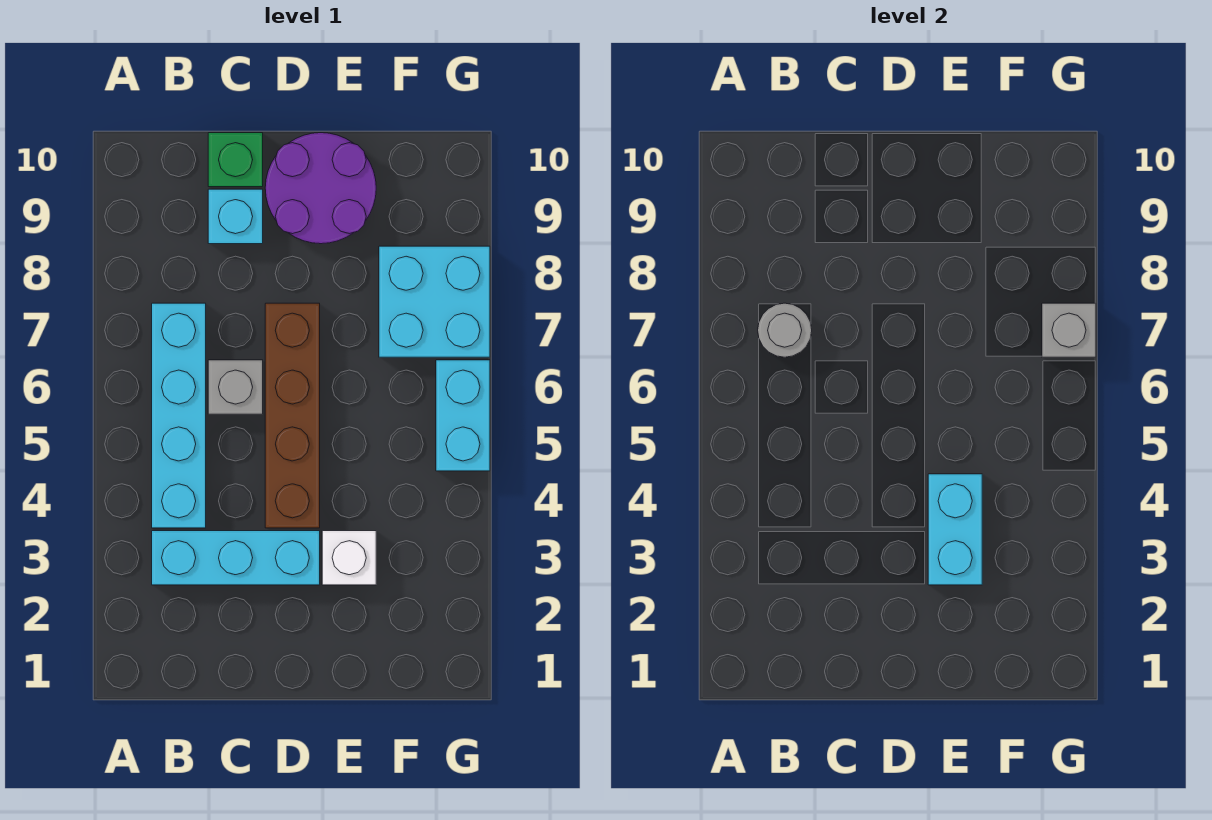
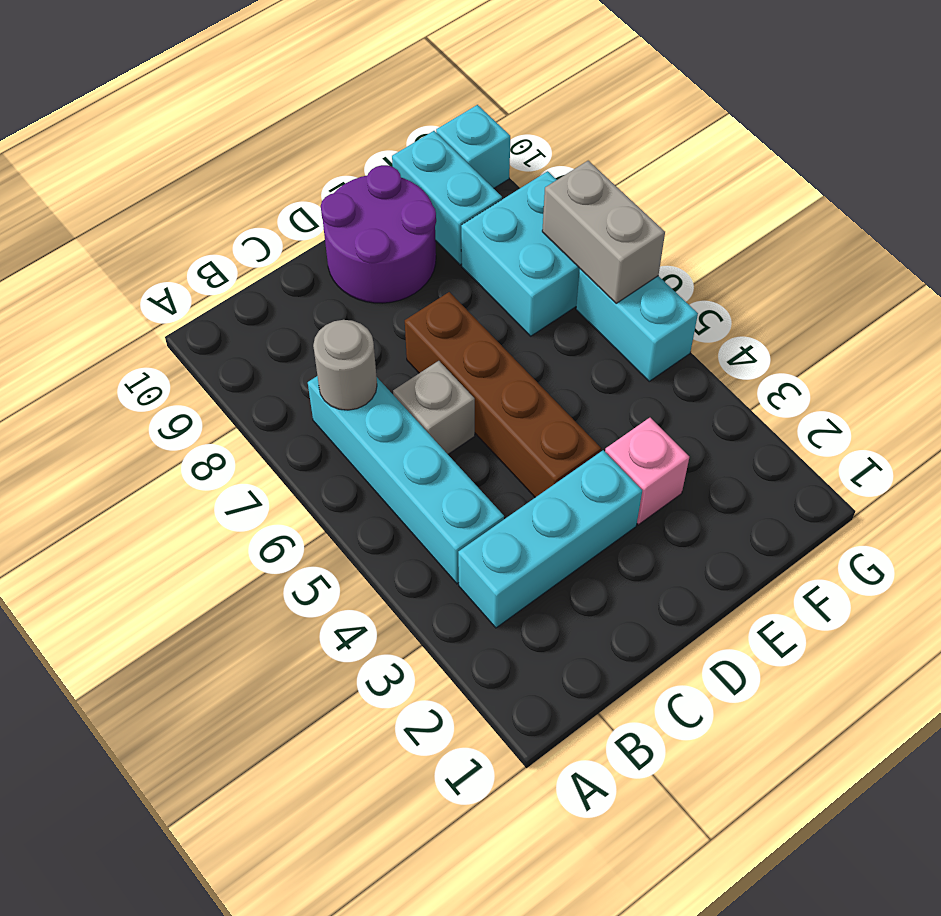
cyan brick C9 level 1 -> cyan brick G10 level 1
green brick C10 level 1 -> none
white brick E3 level 1 -> pink brick E3 level 1
cyan brick E3:E4 level 2 -> cyan brick F9:F10 level 1
grey brick G7 level 2 -> grey brick G6:G7 level 2

